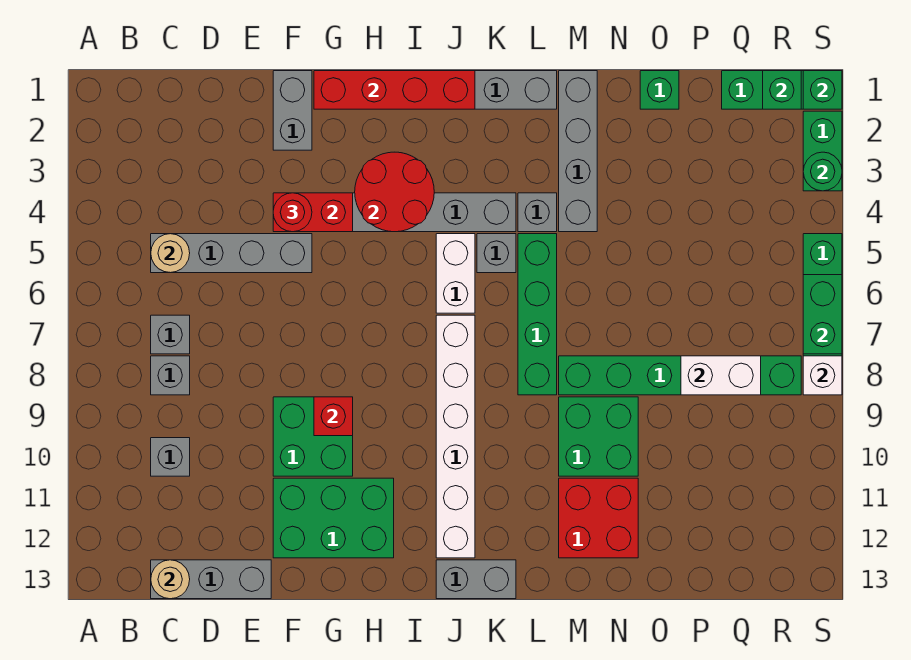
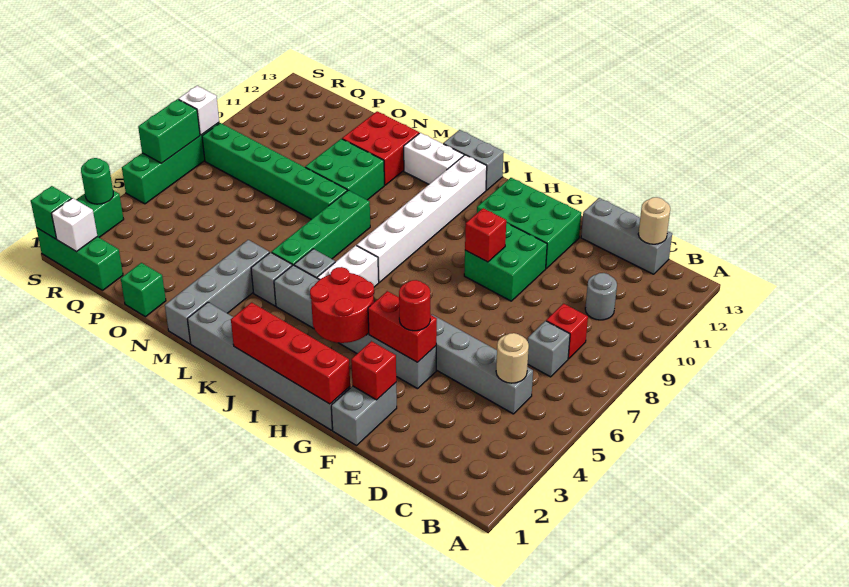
grey brick C8 level 1 -> red brick C8 level 1
grey brick C10 level 1 -> grey round brick C10 level 1
none -> red brick F2 level 2
white brick P8:Q8 level 2 -> white brick K12:L12 level 1
green brick R1 level 2 -> white brick R1 level 2

